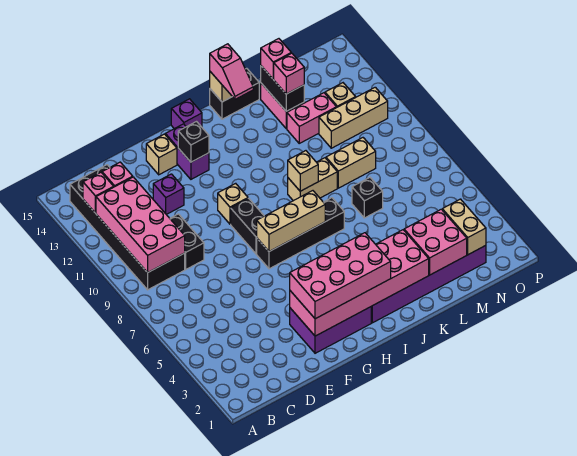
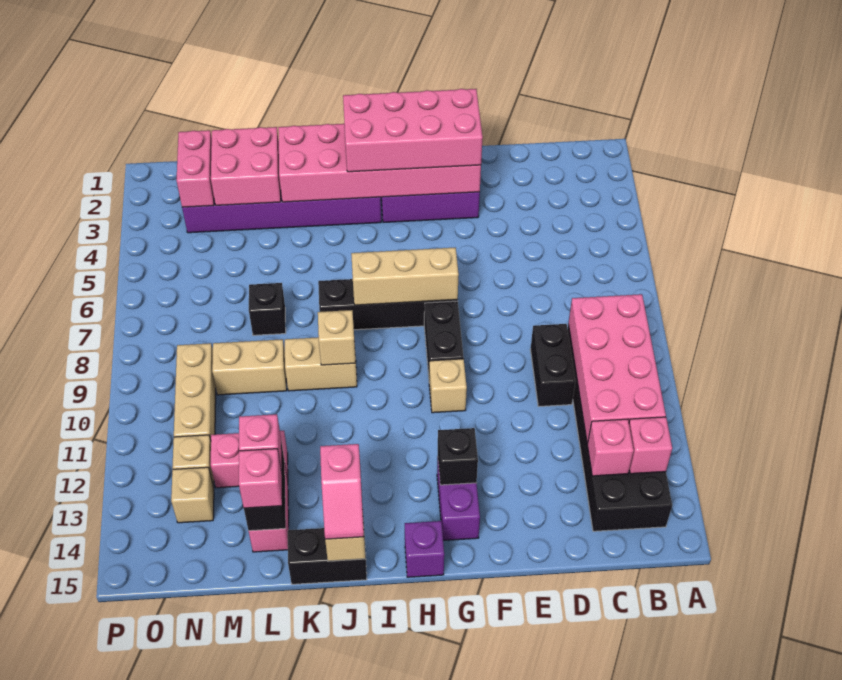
purple brick E12 level 1 -> none
tan brick F14 level 1 -> tan brick N13 level 1
pink slope J14:J15 level 3 top 15 -> pink slope J14:J15 level 3 top 14
tan brick M11:O11 level 1 -> tan brick N9:N11 level 1
tan brick N2:N3 level 2 -> pink brick N2:N3 level 2

